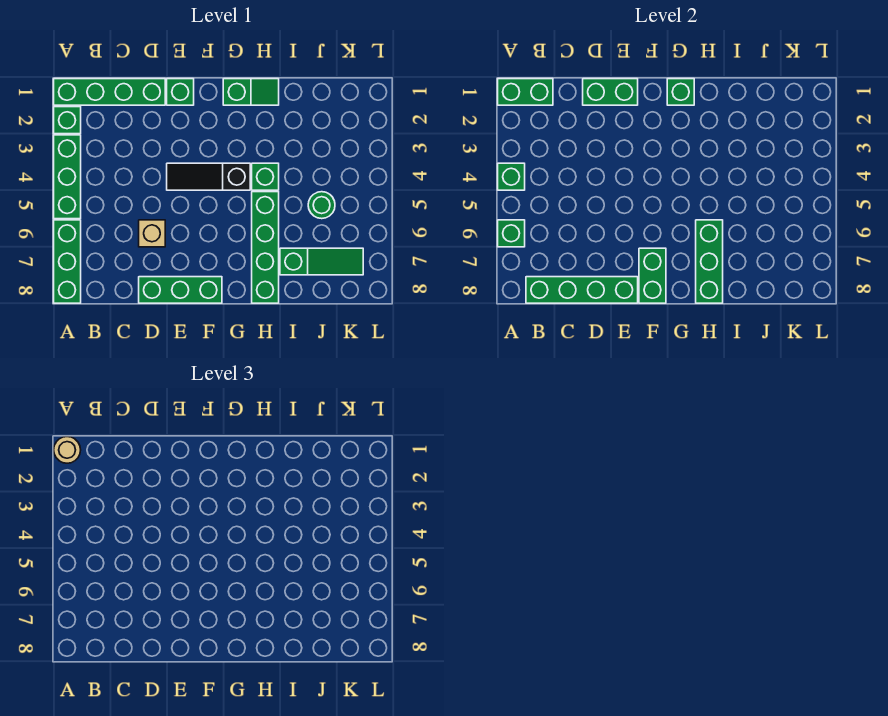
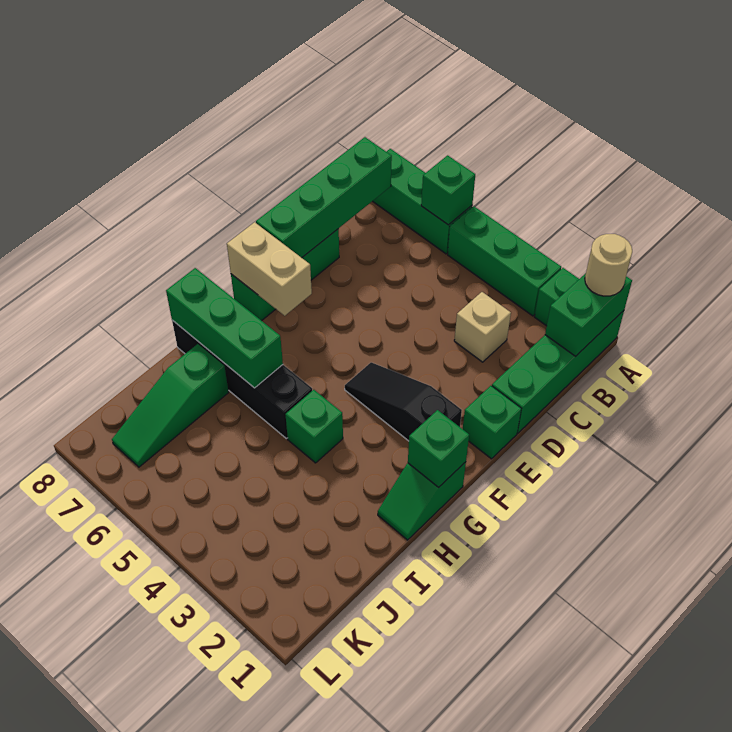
green brick A4 level 2 -> none
green brick D1:E1 level 2 -> none
tan brick D6 level 1 -> tan brick C3 level 1
black slope E4:G4 level 1 top G -> black slope F2:F4 level 1 top 2
green brick F7:F8 level 2 -> tan brick F7:F8 level 2
green brick H5:H8 level 1 -> black brick H5:H8 level 1
green round brick J5 level 1 -> none

